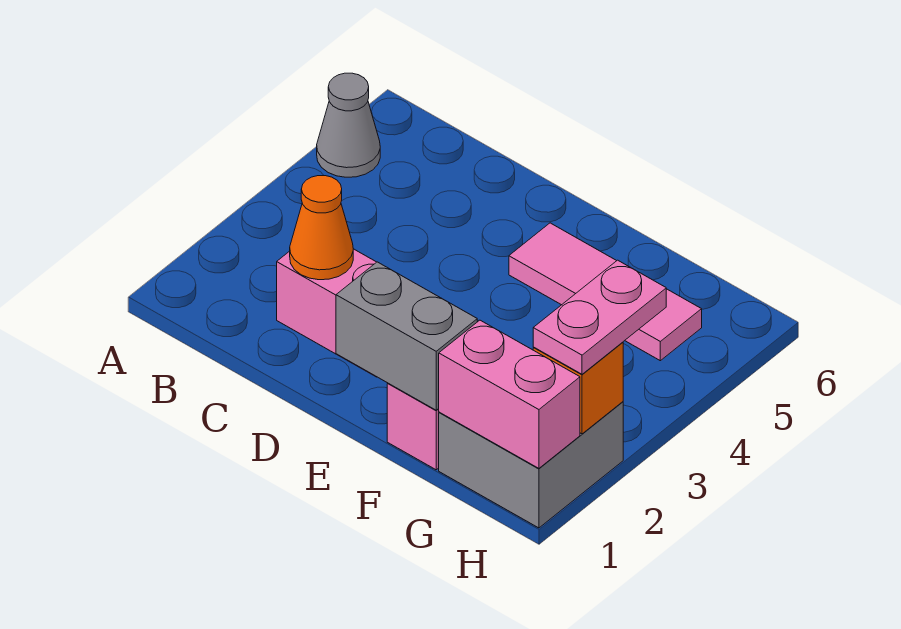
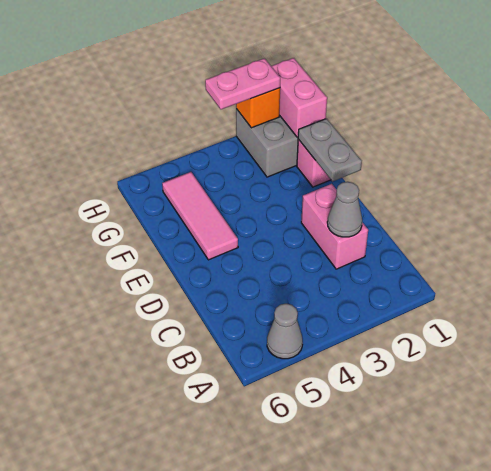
orange cone C2 level 2 -> grey cone C2 level 2
grey brick E1:F1 level 2 -> grey plate E1:F1 level 2

